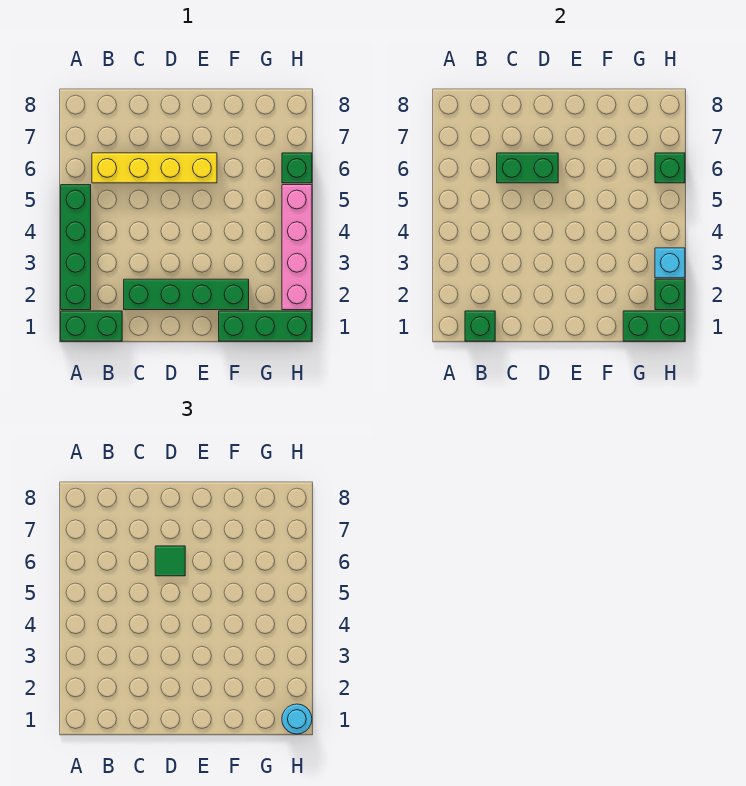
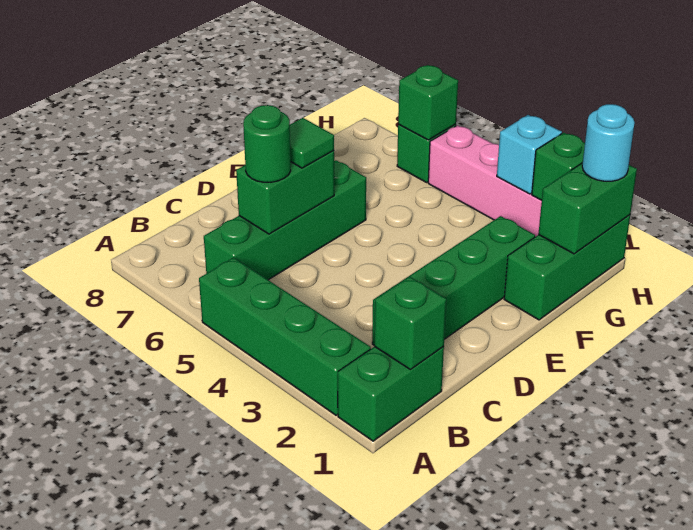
yellow brick B6:E6 level 1 -> green brick B6:E6 level 1
none -> green round brick C6 level 3

